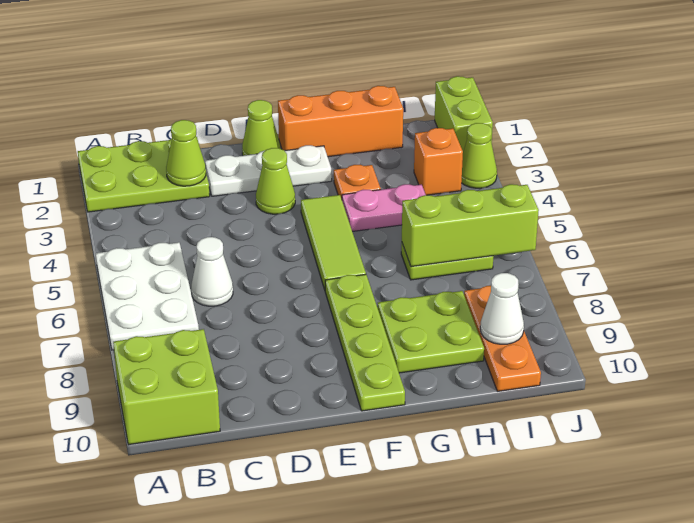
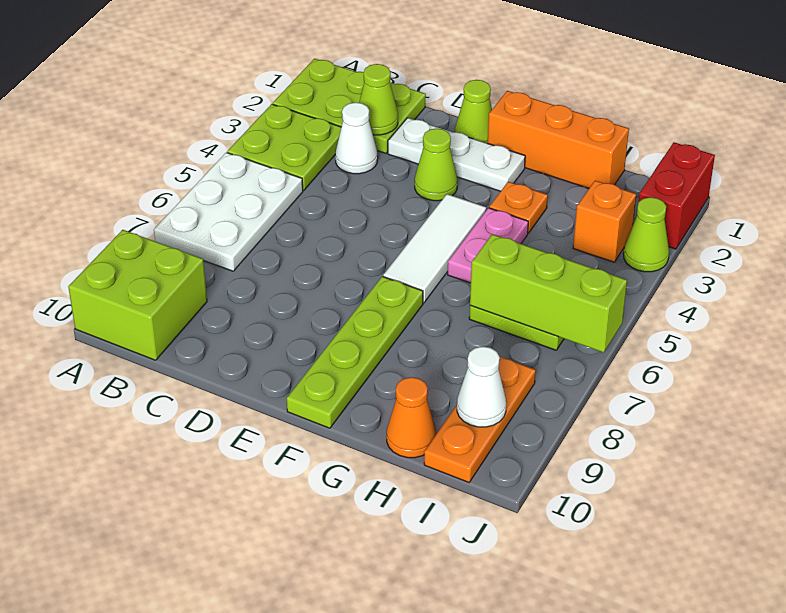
white cone C6 level 1 -> white cone C3 level 1
lime tile F4:F6 level 1 -> white tile F4:F6 level 1
pink plate G4:H4 level 1 -> pink plate G4:G5 level 1
lime plate G8:H9 level 1 -> lime plate A3:B4 level 1
none -> orange cone H10 level 1
lime brick J1:J2 level 1 -> red brick J1:J2 level 1

